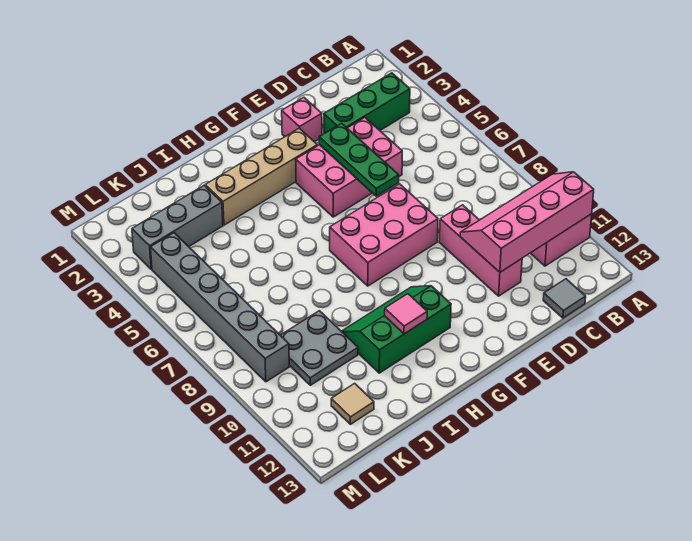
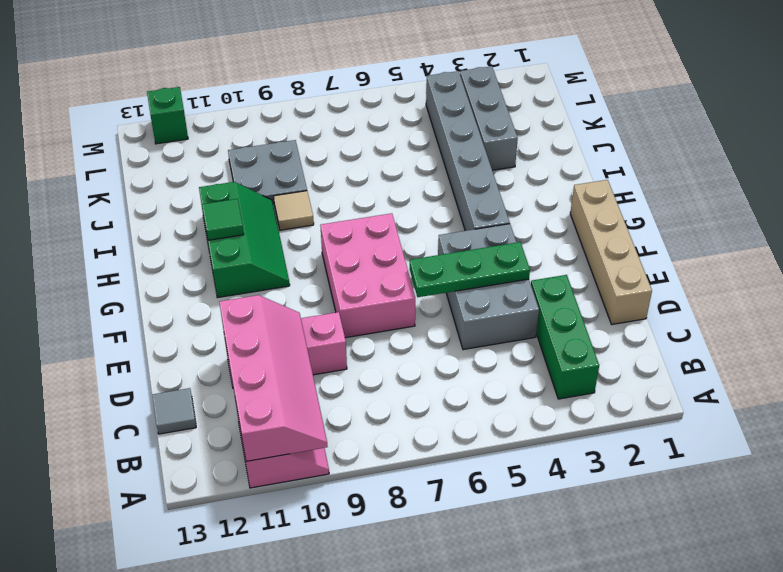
pink brick D4:F5 level 1 -> grey brick D4:F5 level 1
pink brick E2 level 1 -> none
tan brick F3:I3 level 1 -> tan brick D1:G1 level 1
pink tile H11 level 2 -> green tile H11 level 2
tan tile K12 level 1 -> tan tile I9 level 1
grey brick L4:L9 level 1 -> grey brick G4:L4 level 1
none -> green brick M12 level 1

